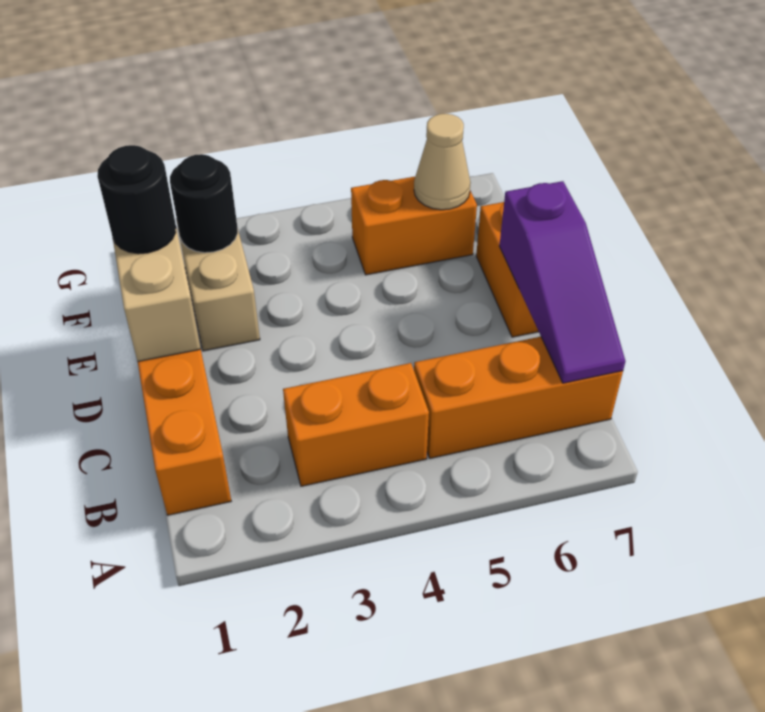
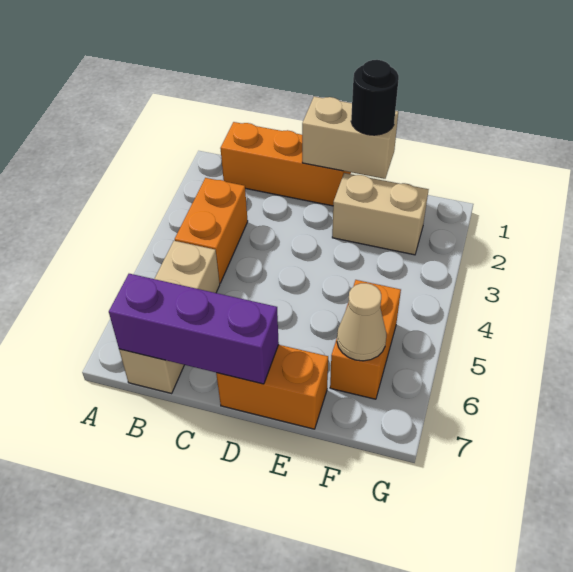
orange brick B5:B7 level 1 -> tan brick B5:B7 level 1
purple slope B7:D7 level 2 top D -> purple brick B7:D7 level 2
black round brick F2 level 2 -> none

